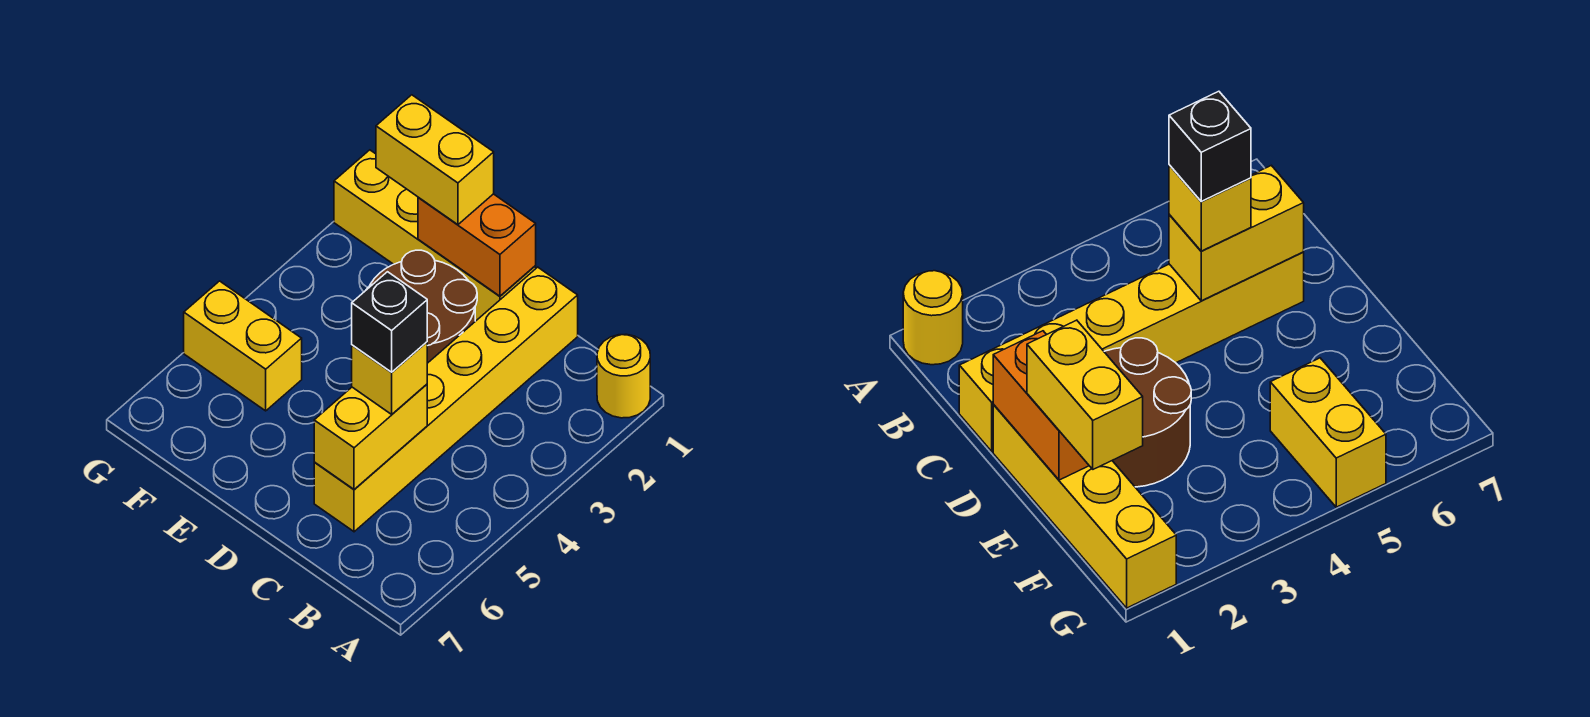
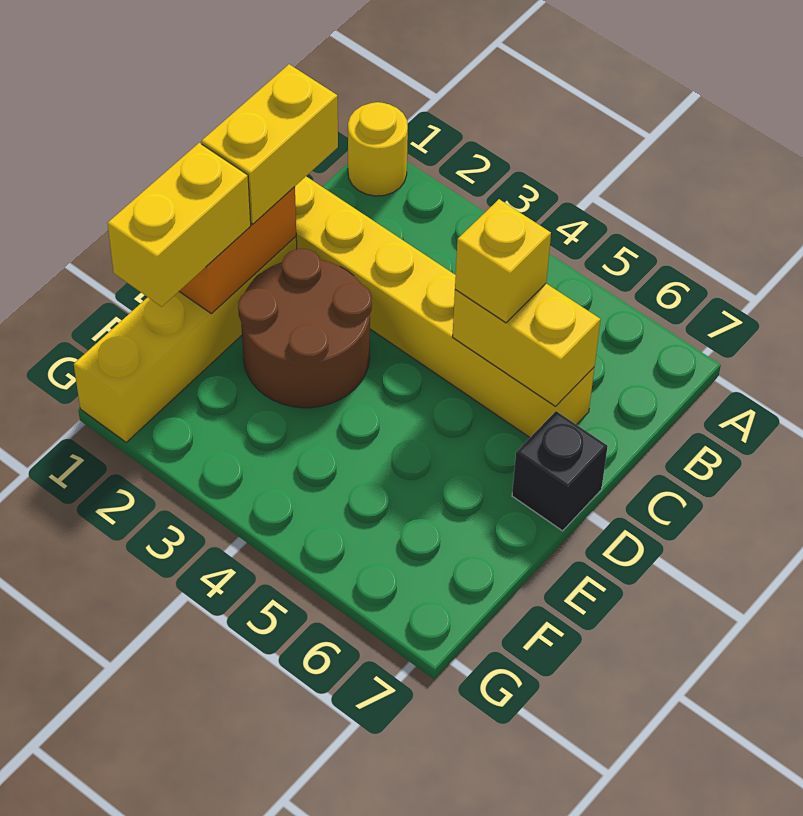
black brick C5 level 4 -> black brick D7 level 1
yellow brick F5:G5 level 1 -> yellow brick C1:D1 level 3

